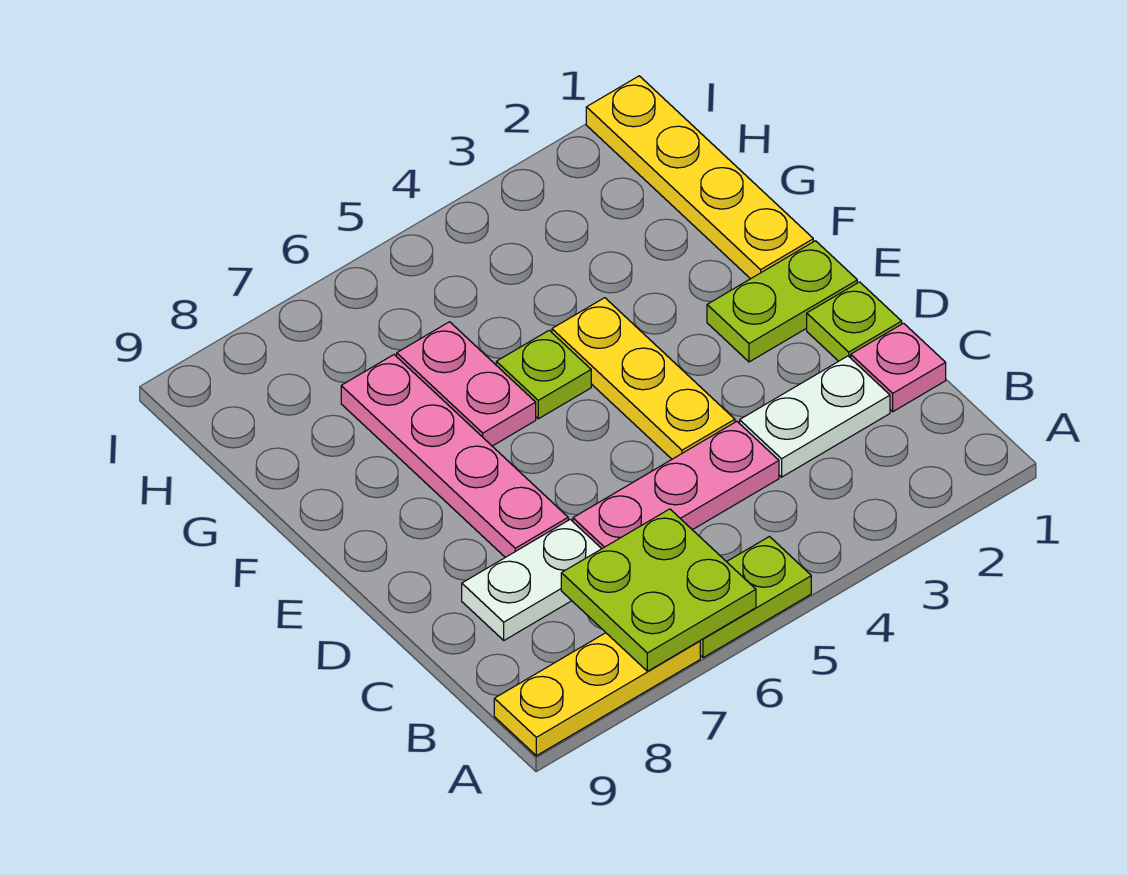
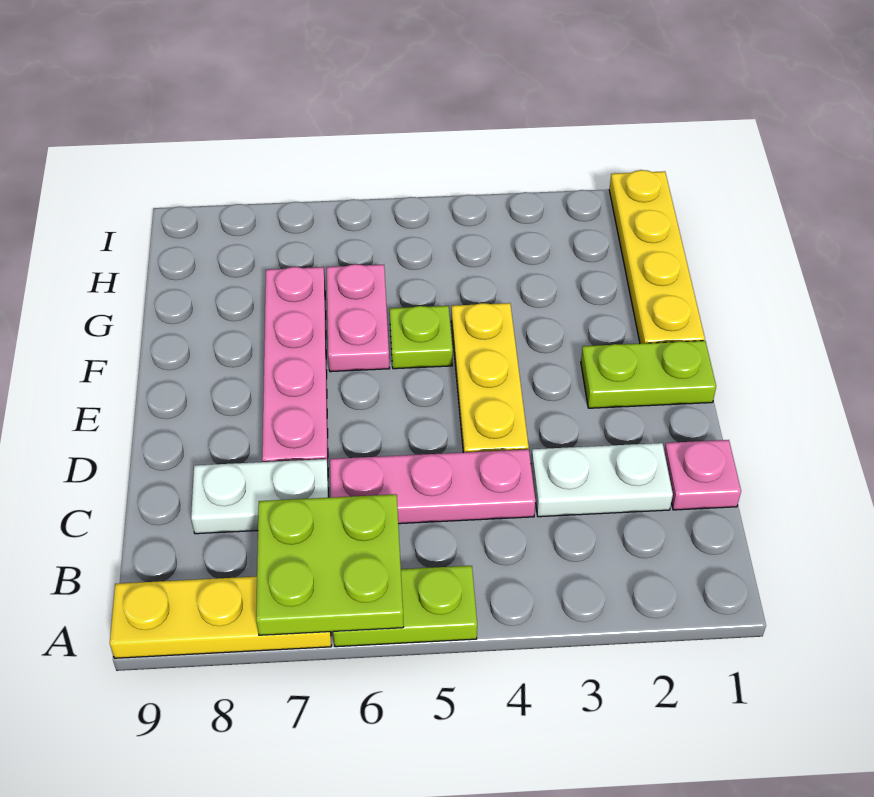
lime plate D1 level 1 -> none

